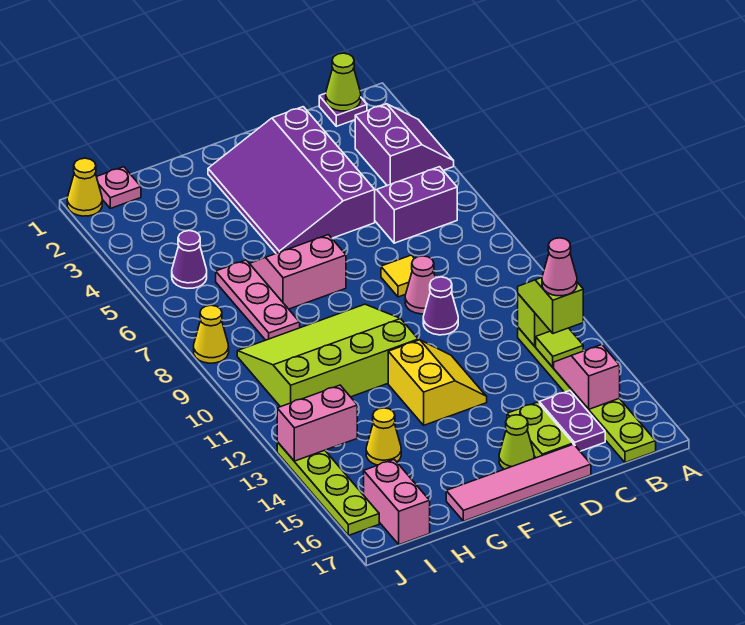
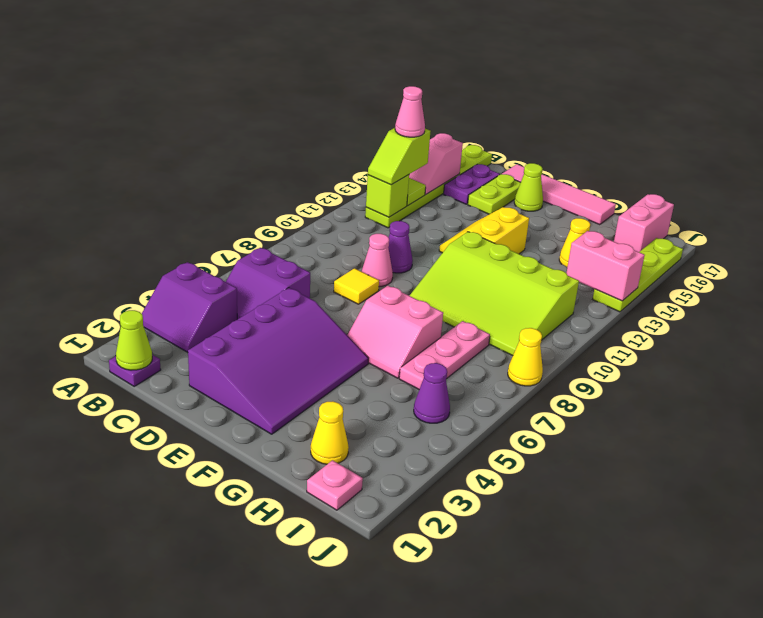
purple slope A3:B4 level 1 top B -> purple slope A3:B4 level 1 top 4
yellow cone J1 level 1 -> yellow cone H2 level 1

